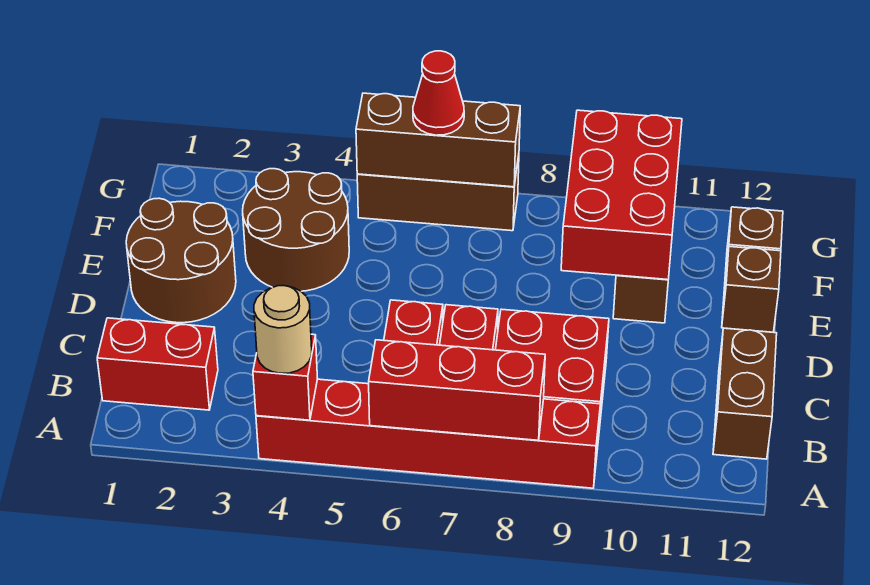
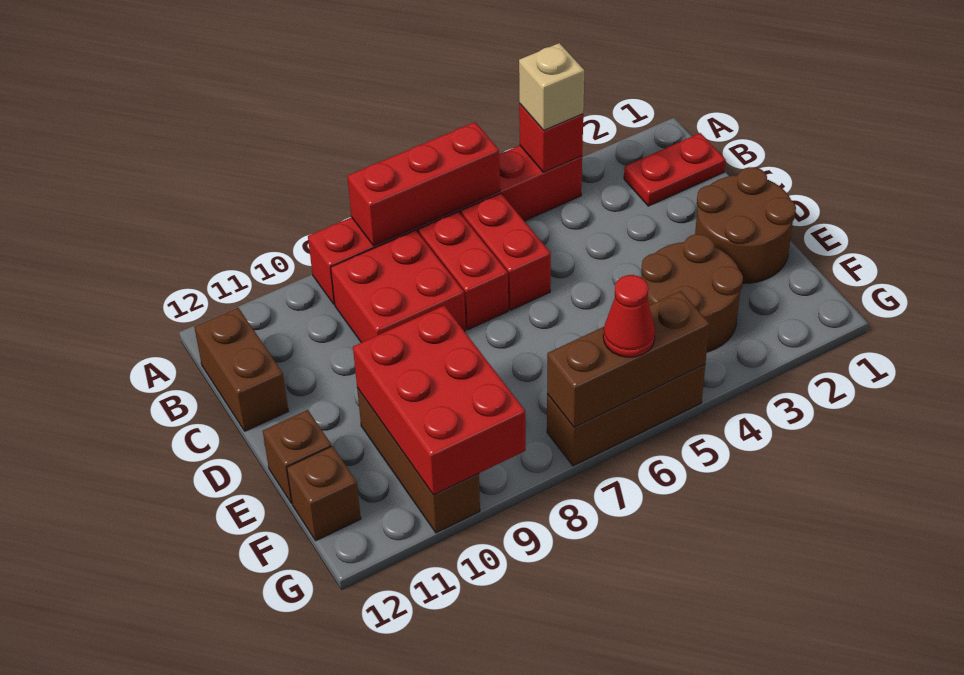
tan round brick A4 level 3 -> tan brick A4 level 3
red brick B1:B2 level 1 -> red plate B1:B2 level 1

